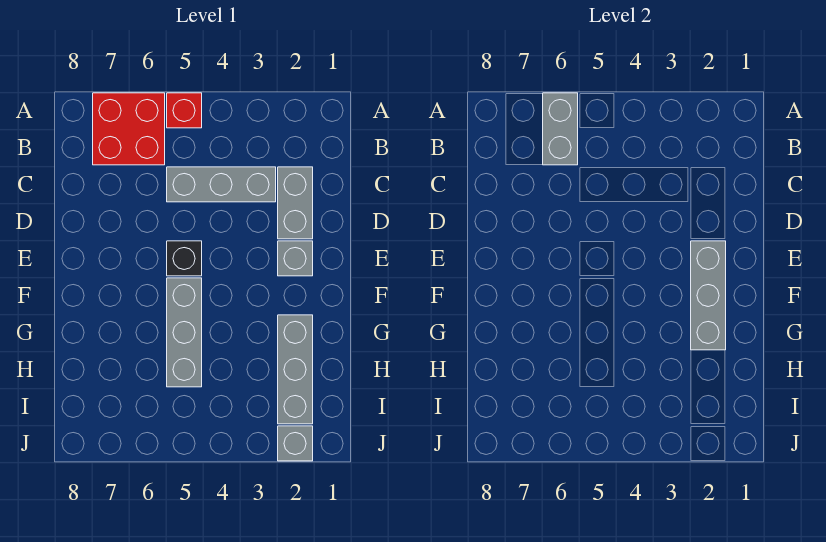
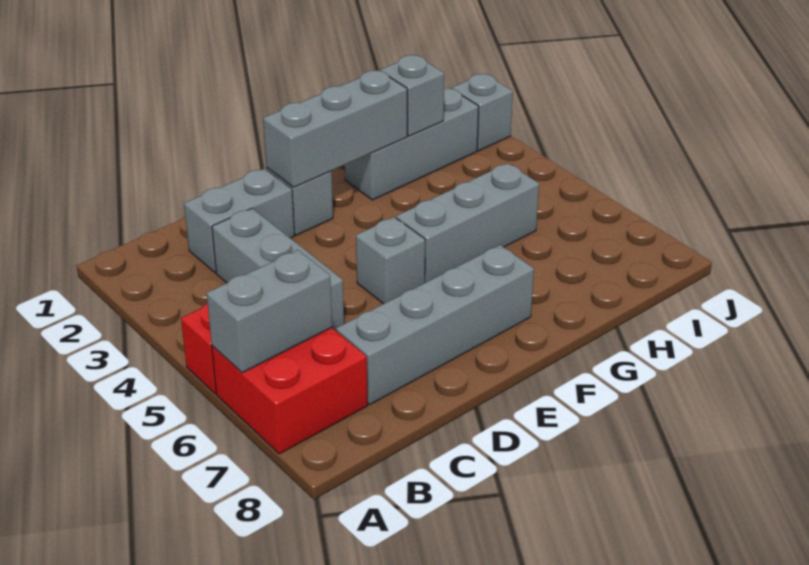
none -> grey brick C7:F7 level 1
black brick E5 level 1 -> grey brick E5 level 1
none -> grey brick H2 level 2

